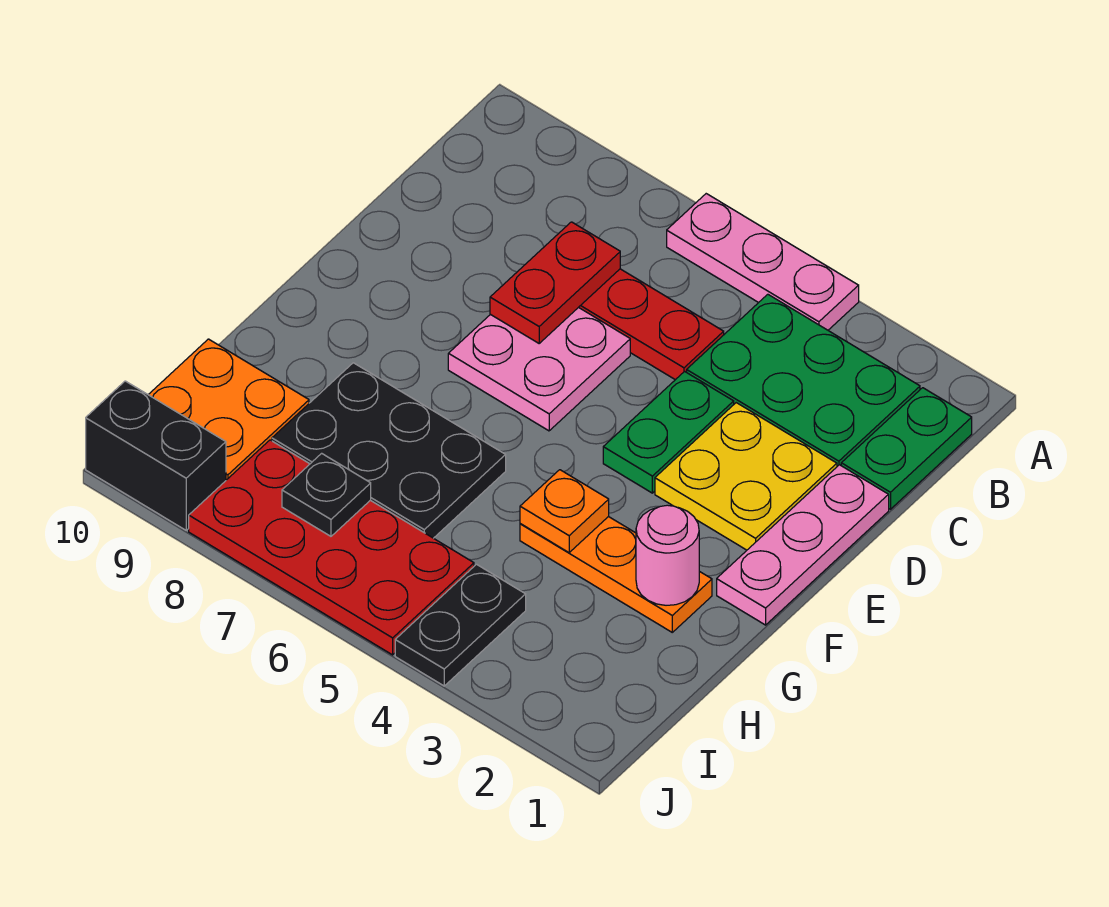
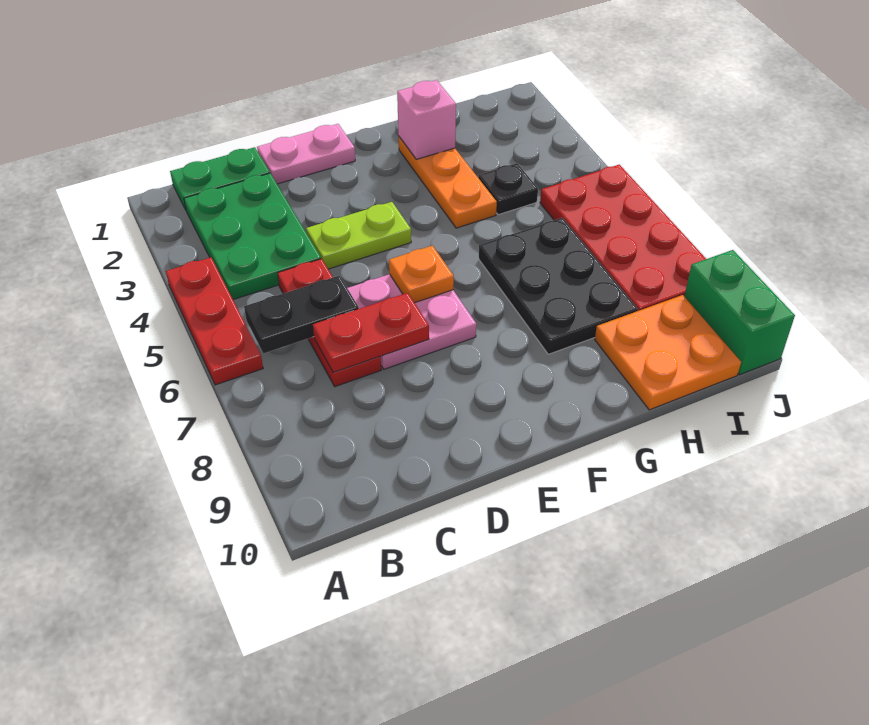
pink plate A4:A6 level 1 -> red plate A4:A6 level 1
pink plate D1:F1 level 1 -> pink plate D1:E1 level 1
yellow plate D2:E3 level 1 -> none
green plate D4:E4 level 1 -> lime plate D4:E4 level 1
pink round brick G2 level 2 -> pink brick G2 level 2
orange plate G4 level 2 -> orange plate E6 level 2
black plate I4:J4 level 1 -> black plate B6:C6 level 2
black plate I7 level 2 -> black plate H4 level 1
black brick J9:J10 level 1 -> green brick J9:J10 level 1

